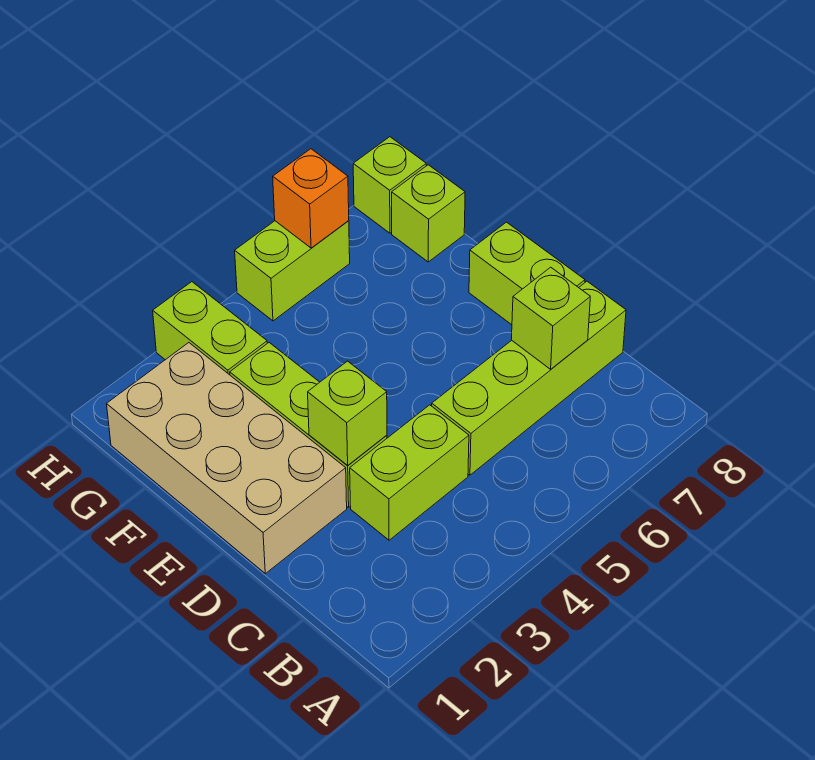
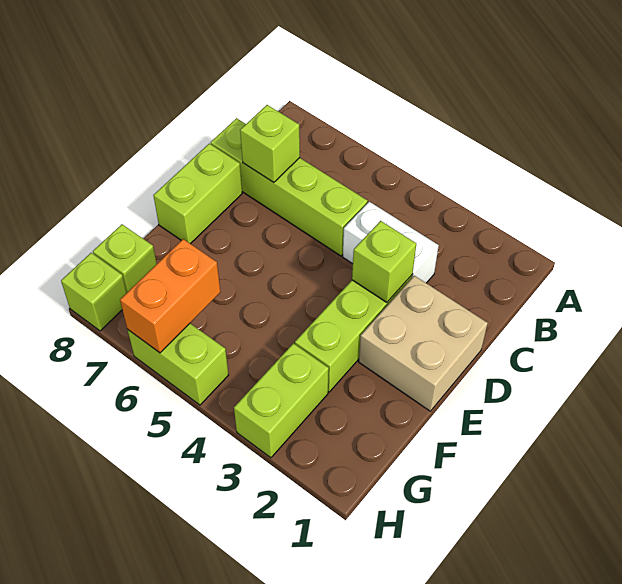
lime brick C3:C4 level 1 -> white brick C3:C4 level 1
tan brick D1:G2 level 1 -> tan brick D1:E2 level 1
orange brick H6 level 2 -> orange brick G6:H6 level 2

